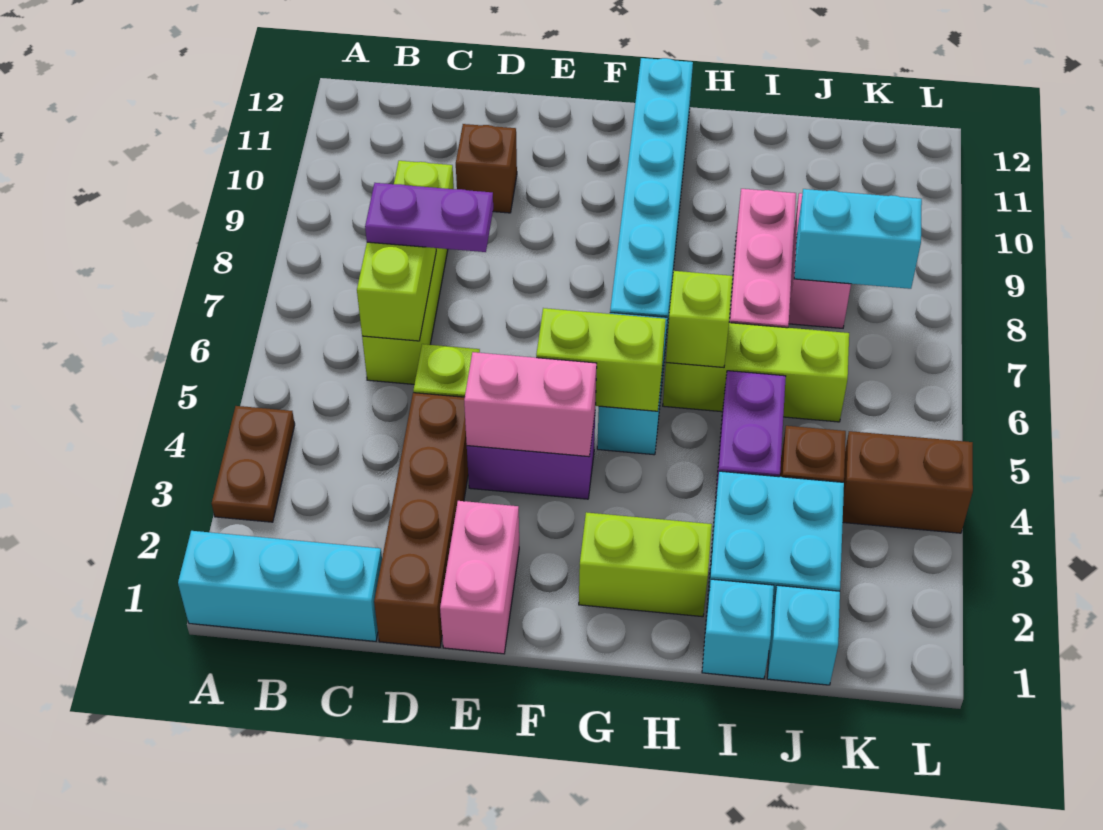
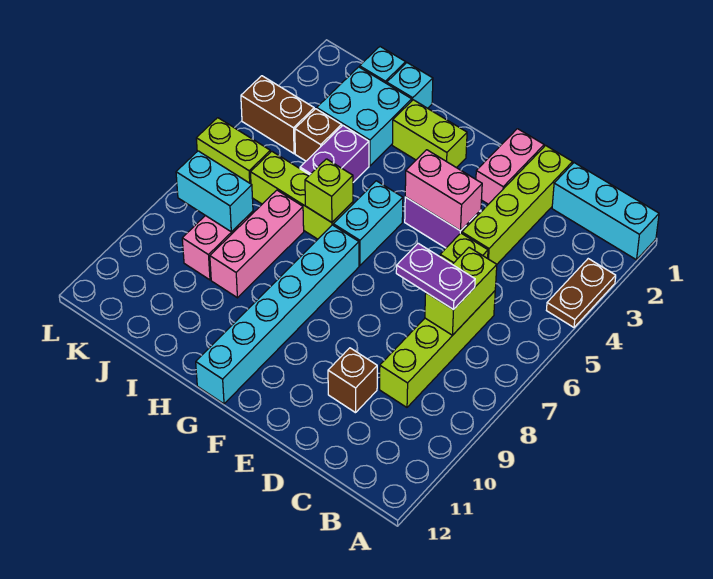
brown brick D1:D4 level 1 -> lime brick D1:D4 level 1
lime brick F5:G5 level 2 -> lime brick K6:L6 level 1

